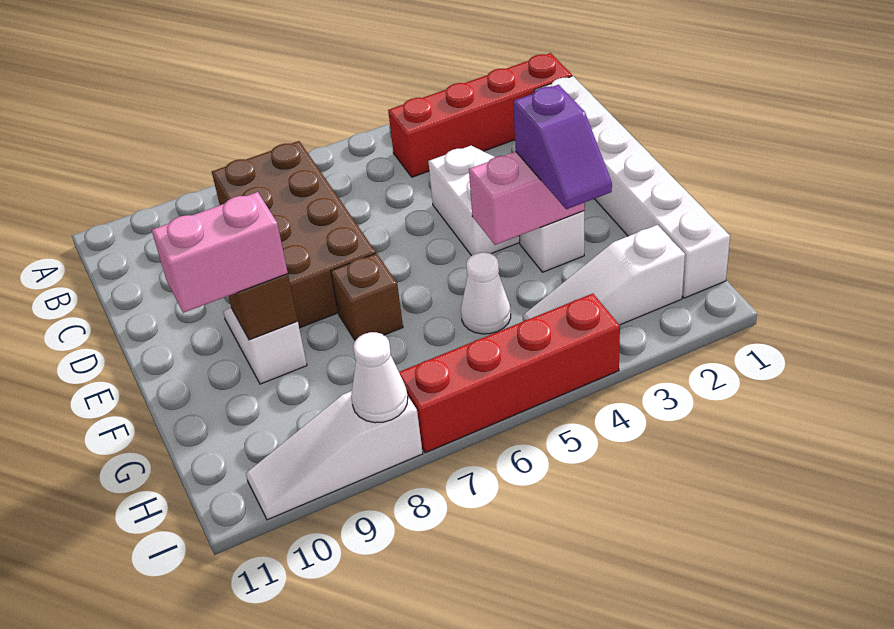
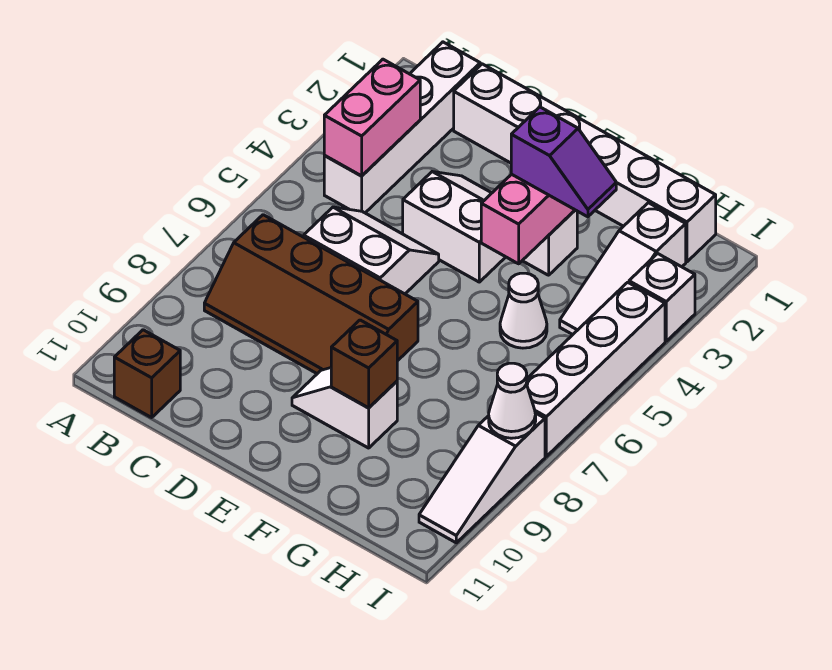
red brick B1:B4 level 1 -> white brick B1:B4 level 1
brown brick B7:E8 level 1 -> brown slope B7:E8 level 1 top 7
none -> white slope C5:D6 level 1 top 6
brown brick F7 level 1 -> brown brick B11 level 1
pink brick F9:F10 level 3 -> pink brick B3:B4 level 2
none -> white brick I3 level 1
red brick I4:I7 level 1 -> white brick I4:I7 level 1

